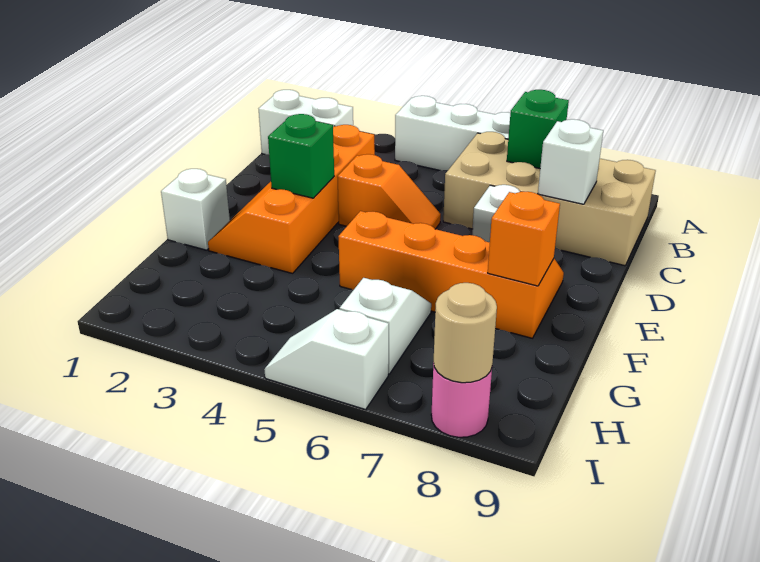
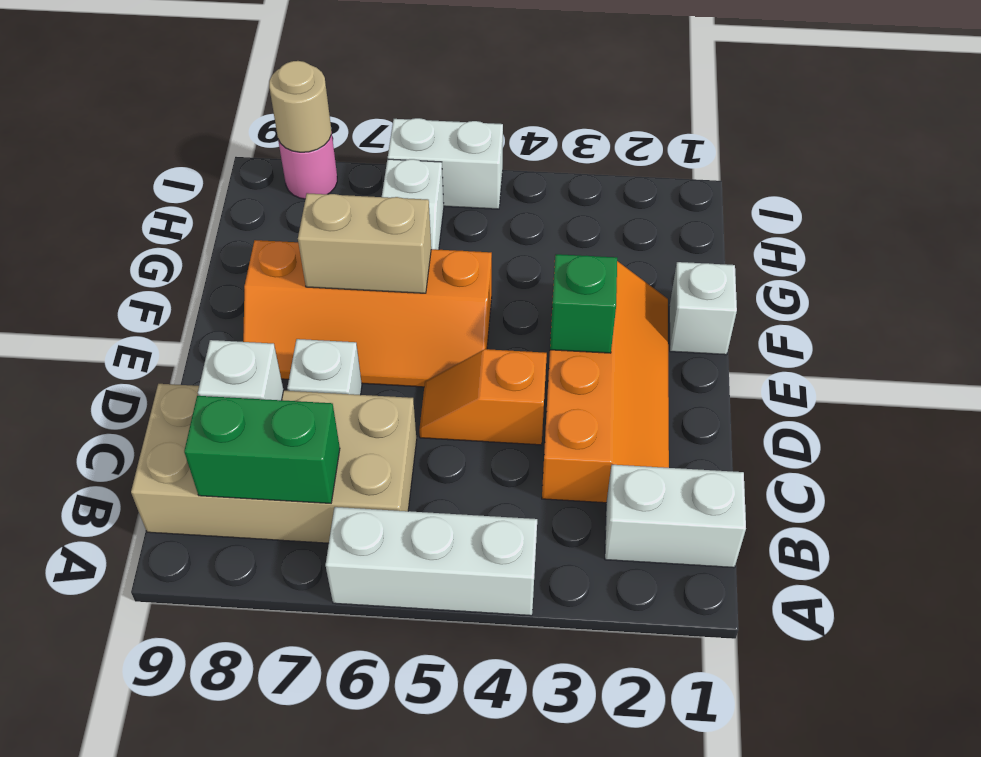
green brick B7 level 2 -> green brick B7:B8 level 2
none -> tan brick F6:F7 level 2
orange brick F8 level 2 -> none
white slope I5:I6 level 1 top 6 -> white brick I5:I6 level 1

